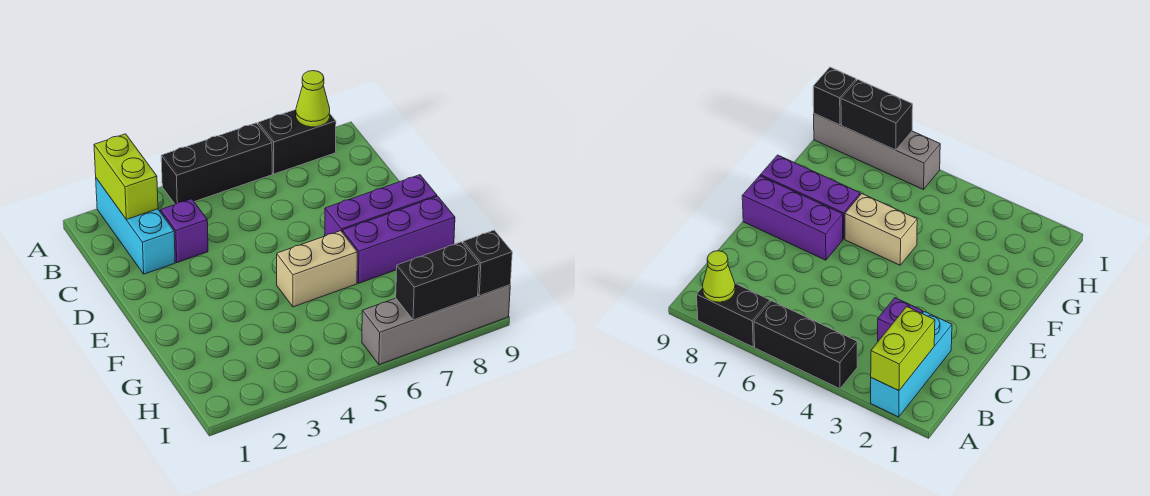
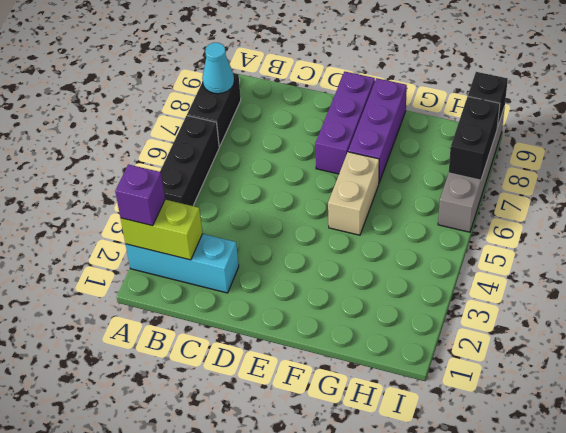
lime cone A8 level 2 -> cyan cone A8 level 2
purple brick C3 level 1 -> purple brick A2 level 3

